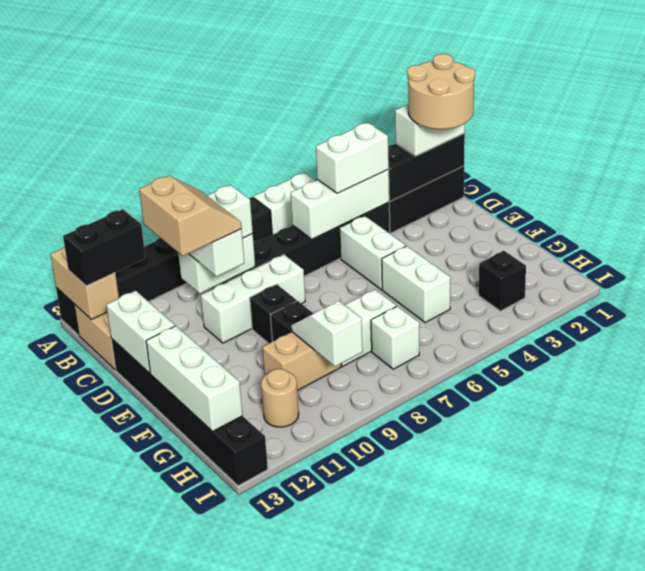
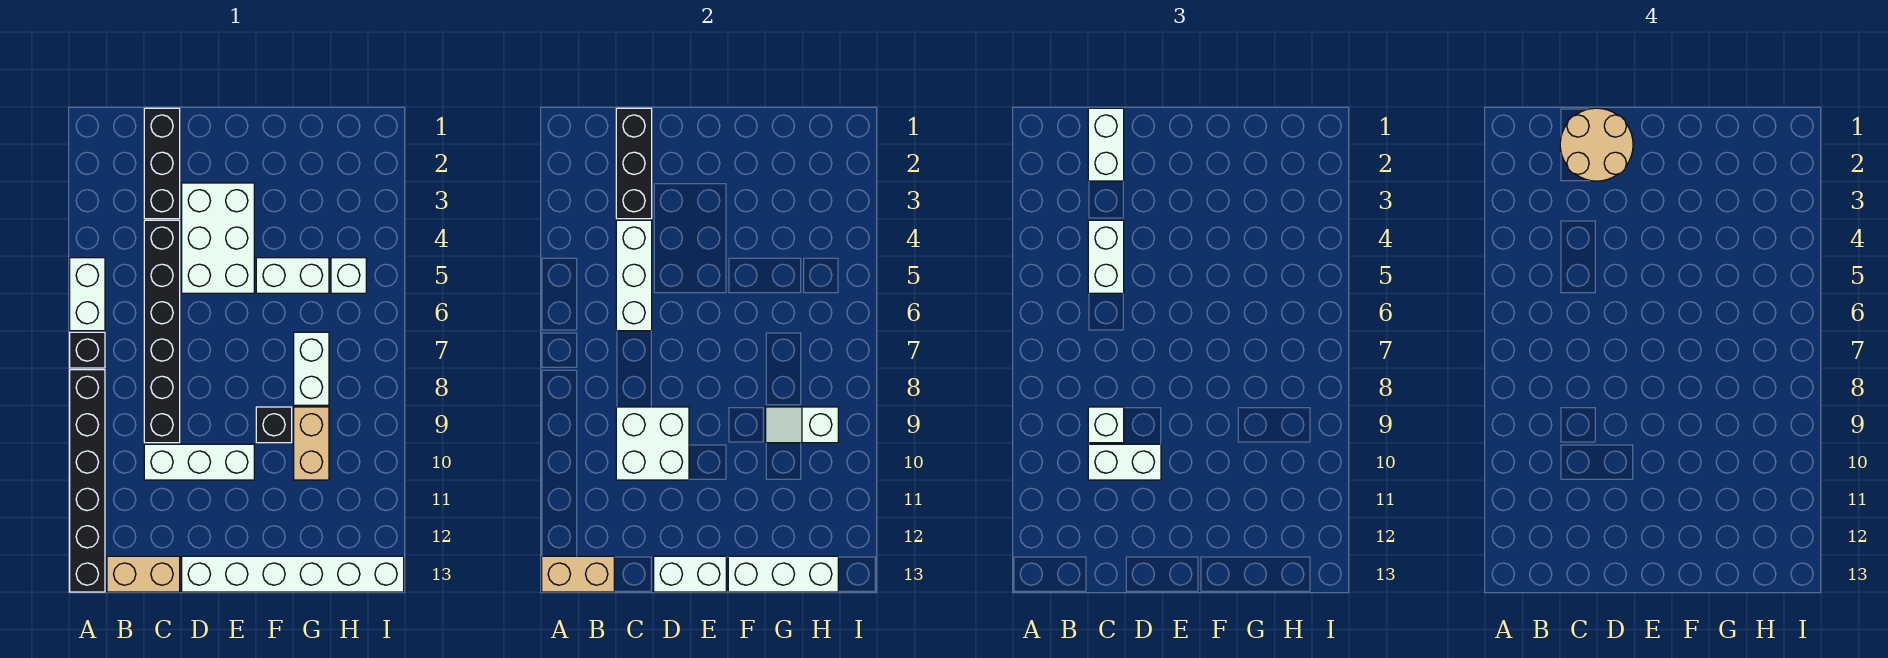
black brick B12:B13 level 3 -> none
white brick C9:C10 level 2 -> white brick C9:D10 level 2
tan slope C10:D11 level 4 top 11 -> none
white brick D5:E5 level 1 -> white brick D3:E5 level 1
white brick D8:D10 level 1 -> white brick C10:E10 level 1
black brick D13:I13 level 1 -> white brick D13:I13 level 1
black brick E9 level 1 -> none
black brick H3 level 1 -> none
white brick H7 level 1 -> white brick H5 level 1
tan round brick H11 level 1 -> none

